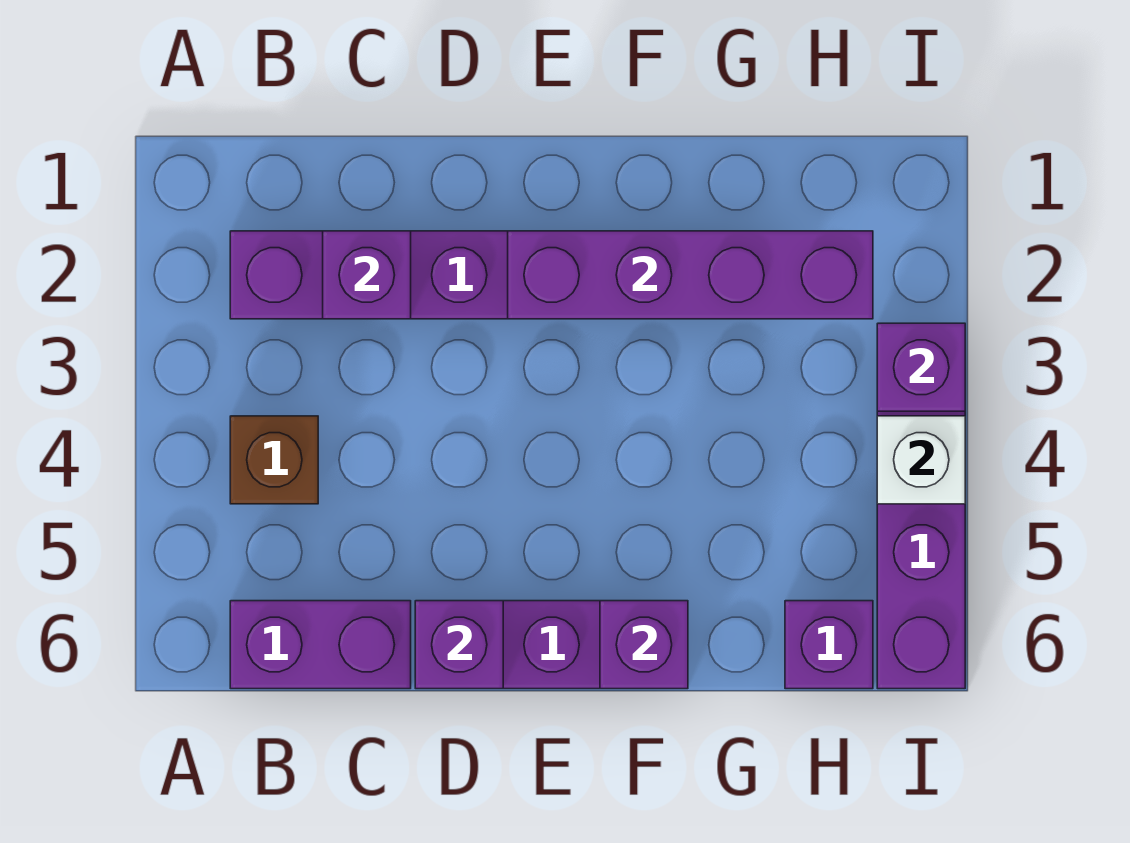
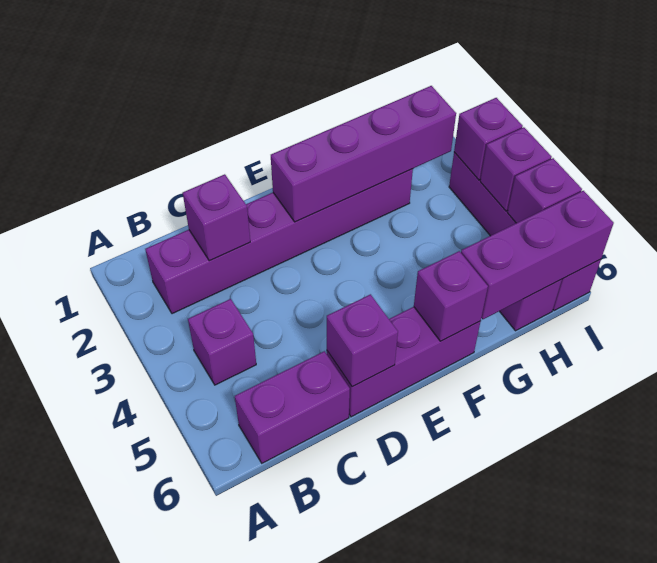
brown brick B4 level 1 -> purple brick B4 level 1
none -> purple brick G6:I6 level 2
white brick I4 level 2 -> purple brick I4 level 2
none -> purple brick I5 level 2

